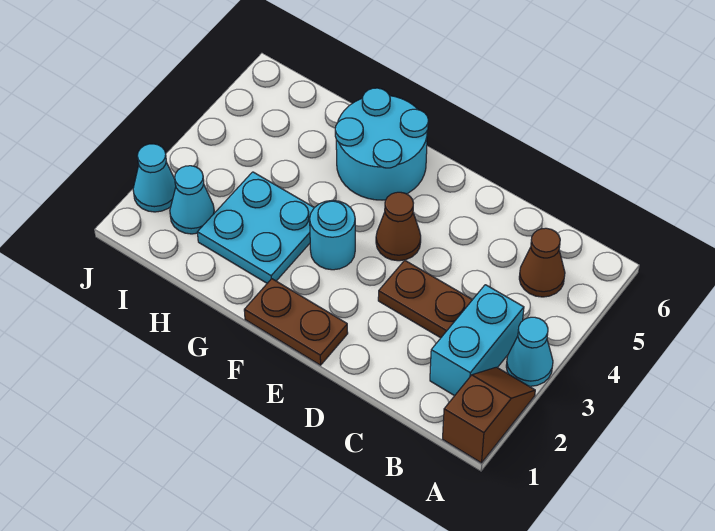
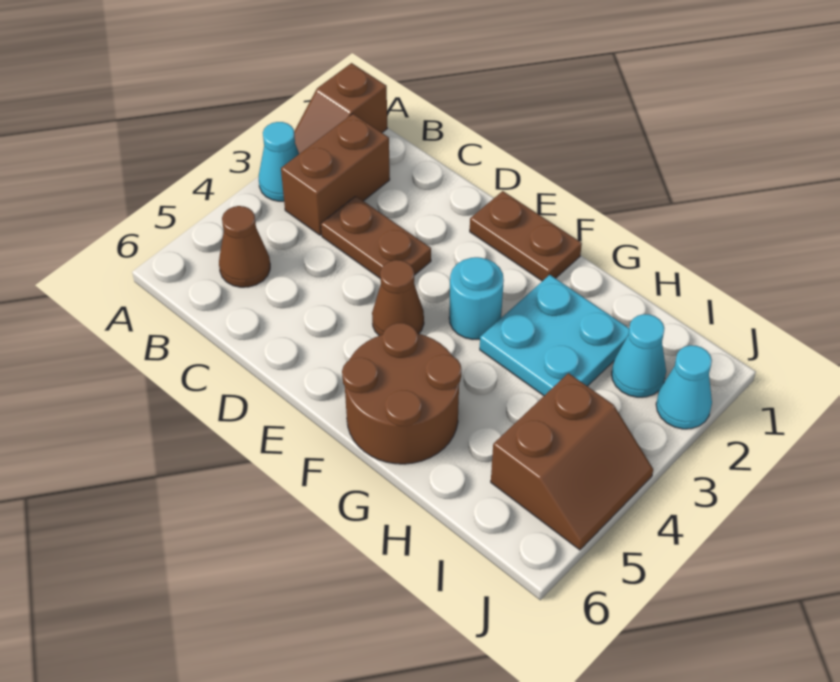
cyan brick B2:B3 level 1 -> brown brick B2:B3 level 1
cyan round brick F5:G6 level 1 -> brown round brick F5:G6 level 1
none -> brown slope I4:J5 level 1 top I

